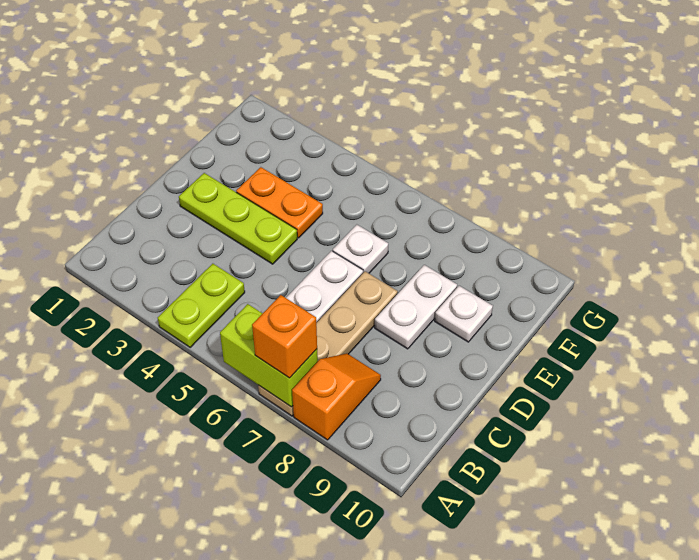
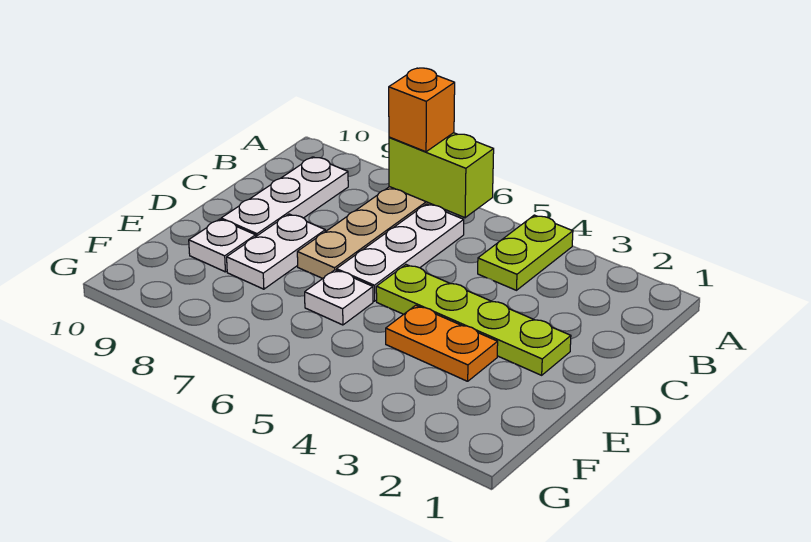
orange slope A8:B8 level 1 top A -> none
none -> white plate B9:D9 level 1
lime plate D2:D4 level 1 -> lime plate D2:D5 level 1

